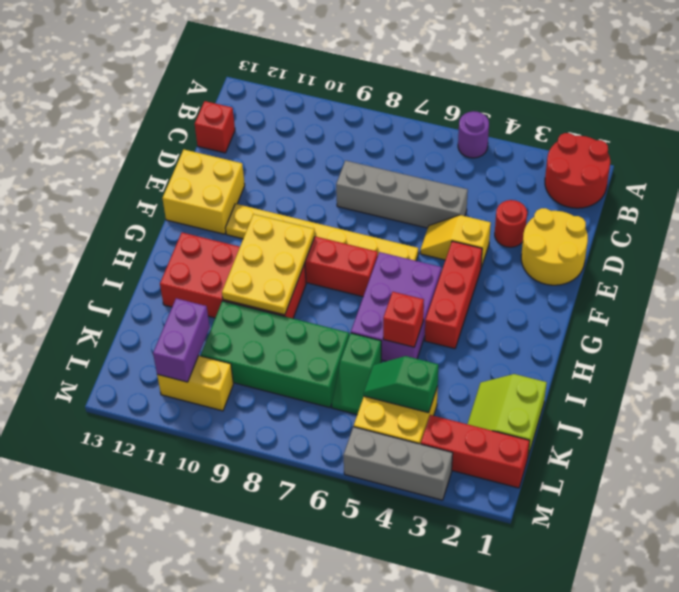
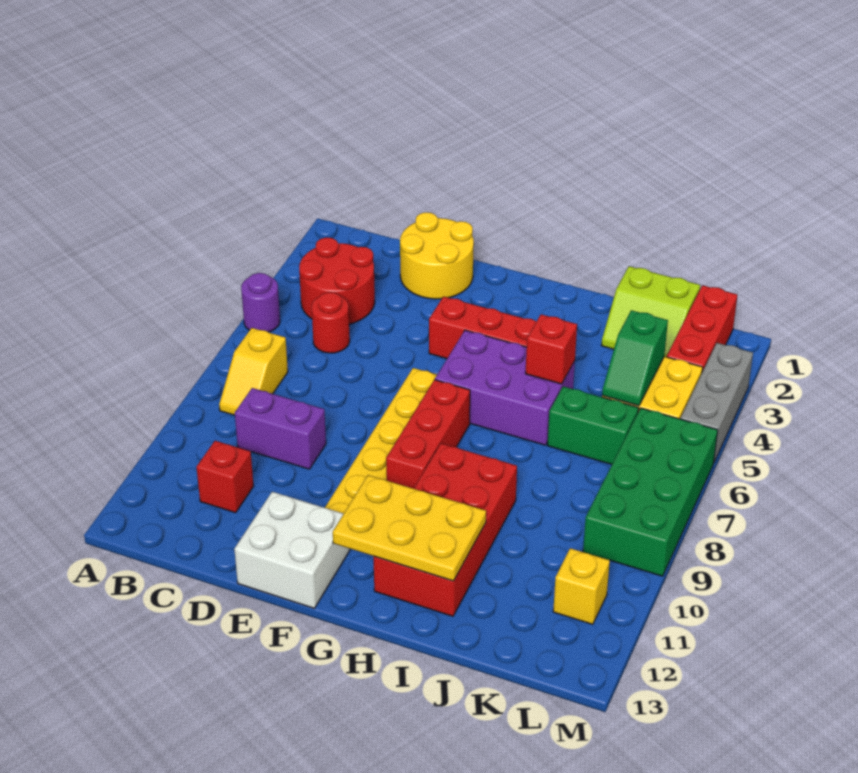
red round brick A1:B2 level 1 -> red round brick B3:C4 level 1
red brick C13 level 1 -> red brick C11 level 1
red round brick D3 level 1 -> red round brick C5 level 1
grey brick D5:D8 level 1 -> none
yellow slope E4:E5 level 1 top 4 -> yellow slope B7:B8 level 1 top 7
yellow brick E12:F13 level 1 -> white brick E12:F13 level 1
yellow plate G9:I10 level 2 -> yellow plate G11:I12 level 2
green slope J6:K6 level 1 top J -> green brick J6:K6 level 1
green brick J7:K10 level 1 -> green brick L6:M9 level 1
purple brick K11:L11 level 2 -> purple brick C9:D9 level 1
yellow brick L10:L11 level 1 -> yellow brick L11 level 1

